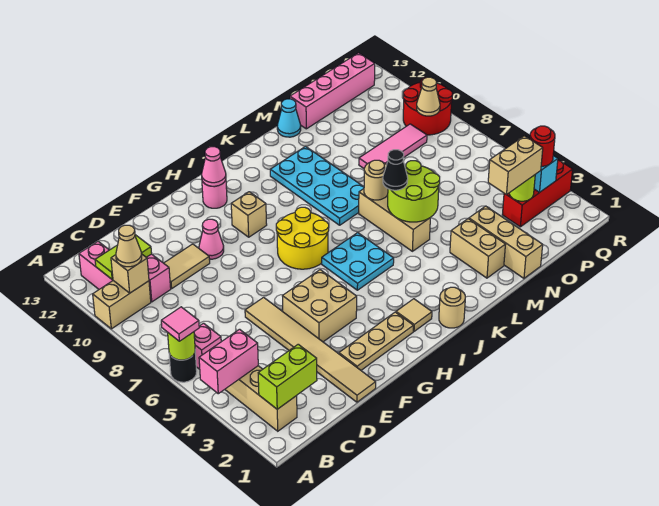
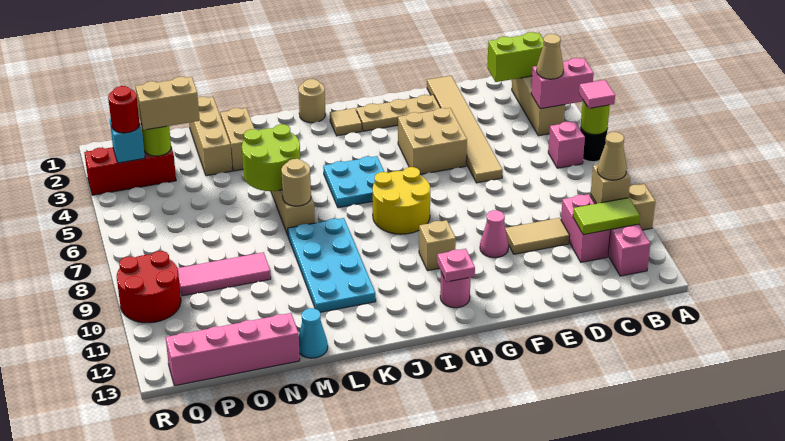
pink cone H12 level 2 -> pink plate H12 level 2
black cone L6 level 3 -> none
tan cone Q9 level 2 -> tan cone B4 level 3

